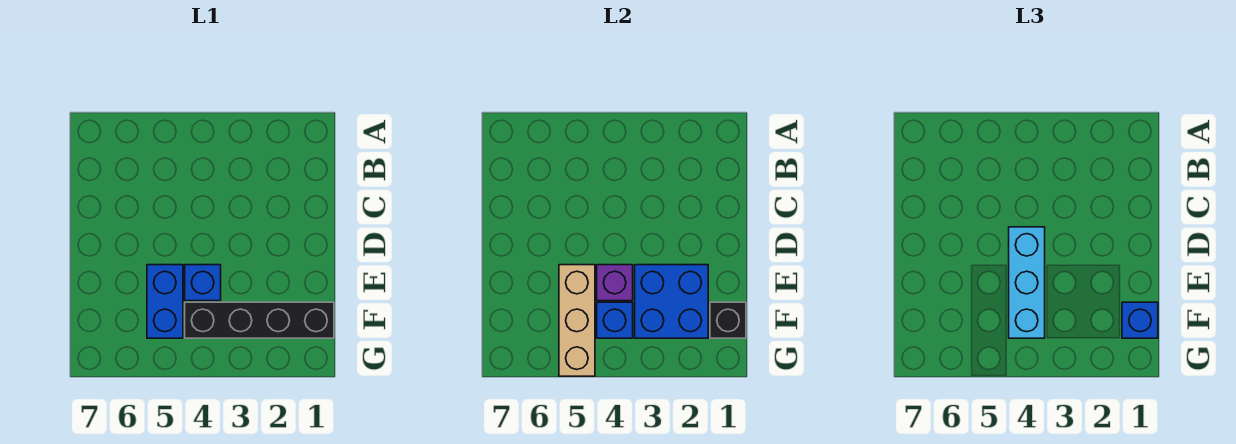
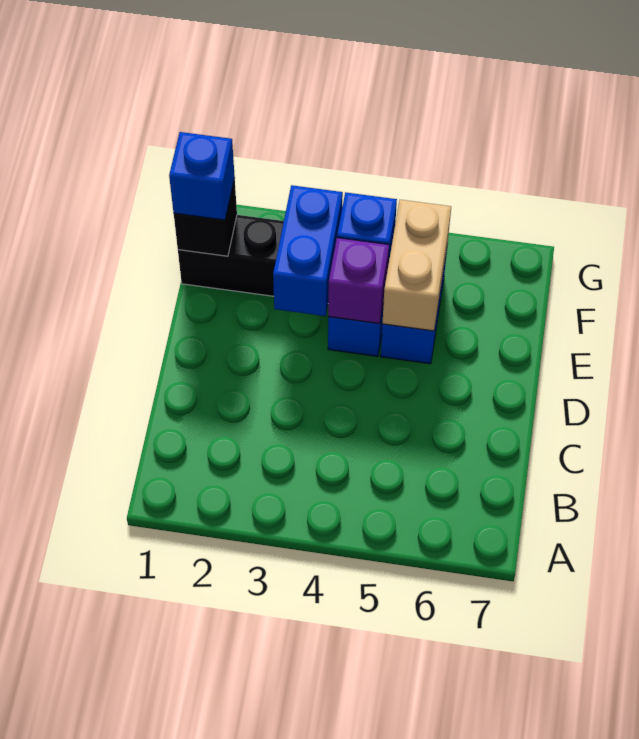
cyan brick D4:F4 level 3 -> none
blue brick E2:F3 level 2 -> blue brick E3:F3 level 2
tan brick E5:G5 level 2 -> tan brick E5:F5 level 2

